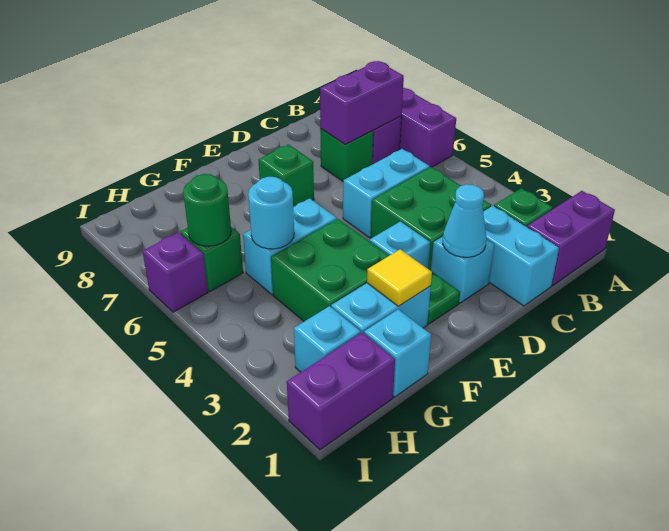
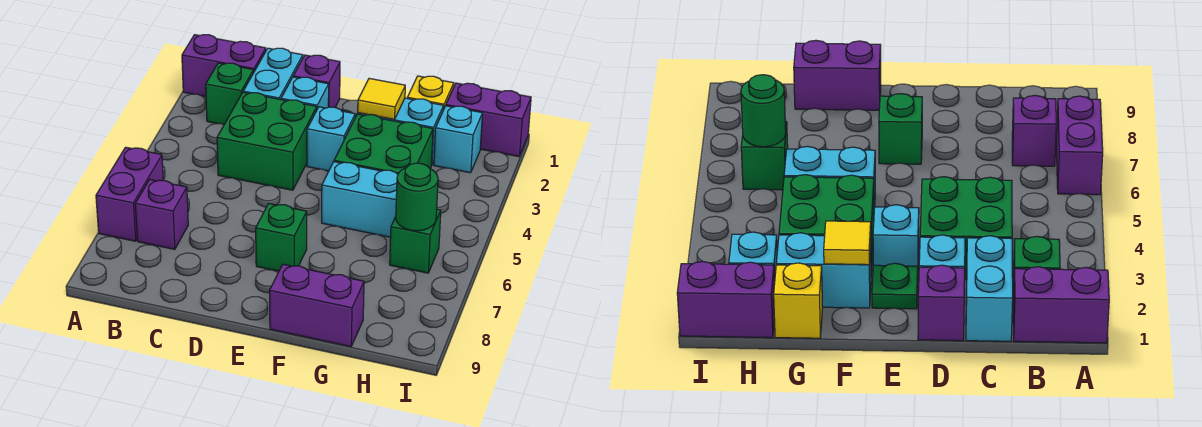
purple brick B7:C7 level 2 -> purple brick F9:G9 level 1
cyan brick C5:D5 level 1 -> none
green brick C7 level 1 -> none
cyan cone D2 level 2 -> none
cyan brick G1 level 1 -> yellow brick G1 level 1
cyan round brick G5 level 2 -> none
purple brick I6 level 1 -> purple brick D1 level 1

